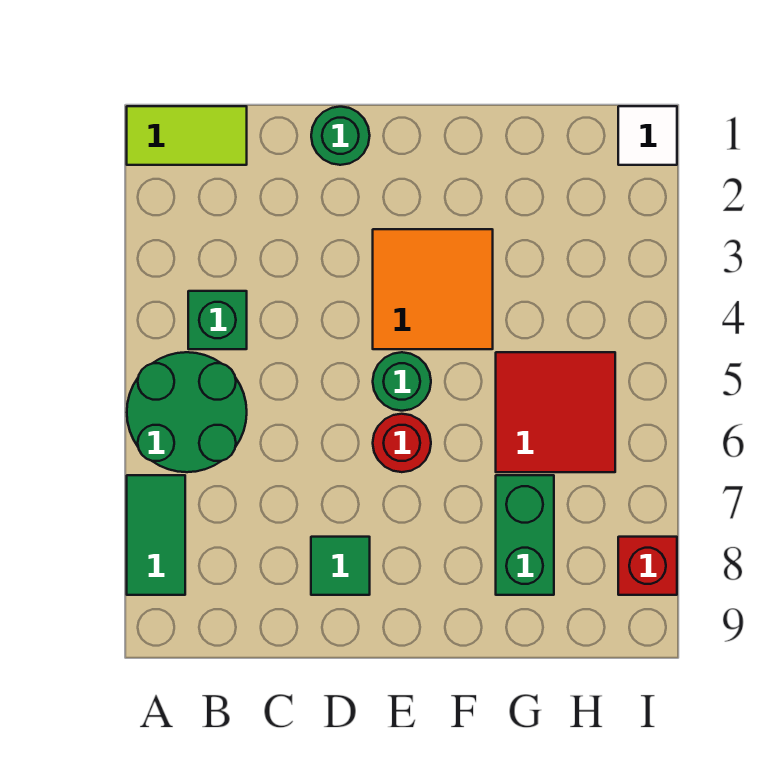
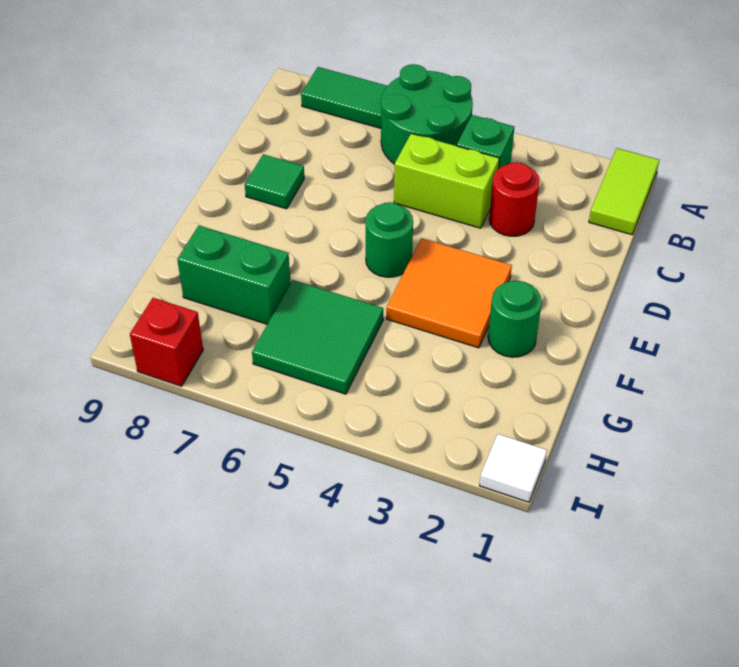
none -> lime brick C4:C5 level 1
green round brick D1 level 1 -> green round brick F2 level 1
red round brick E6 level 1 -> red round brick C3 level 1
red tile G5:H6 level 1 -> green tile G5:H6 level 1

